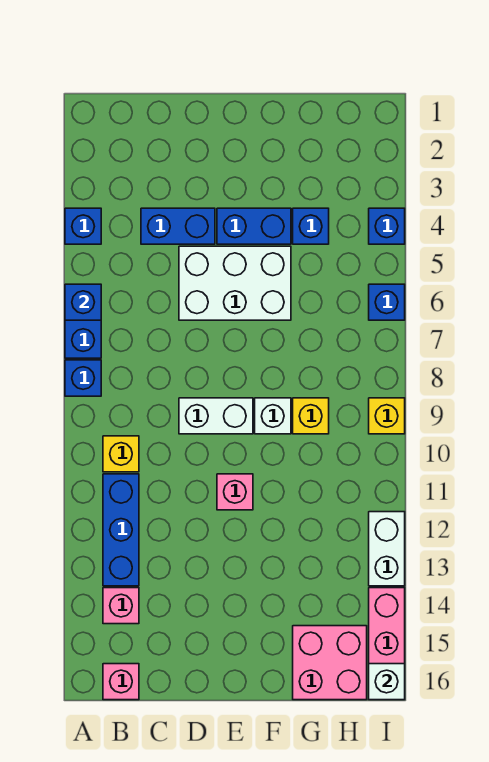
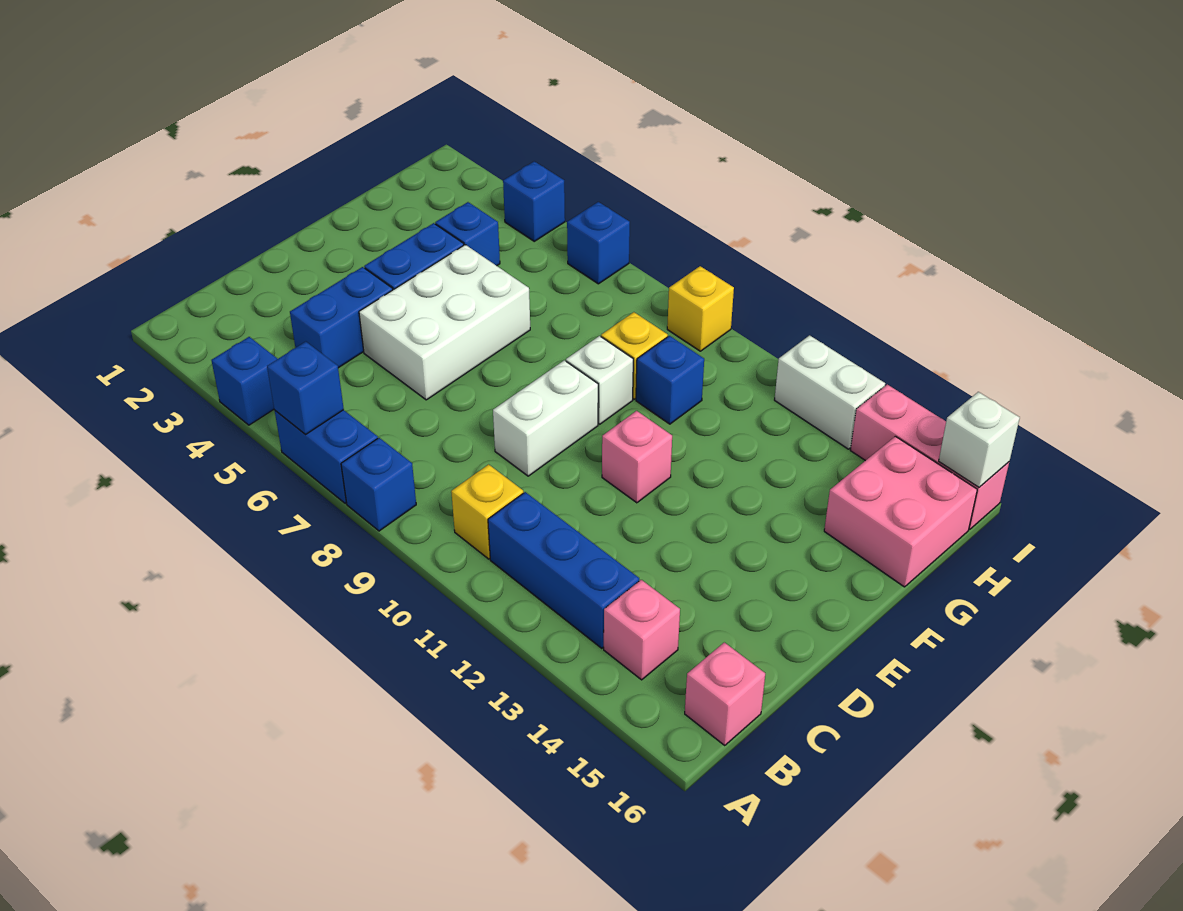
none -> blue brick G10 level 1

